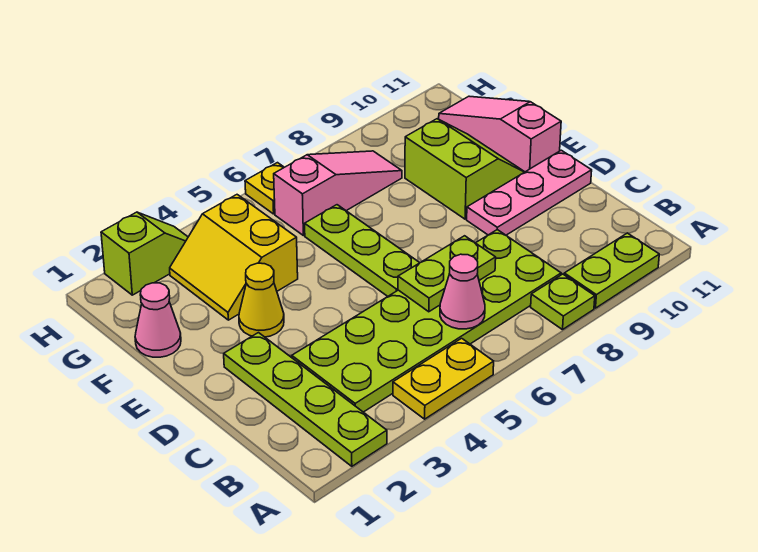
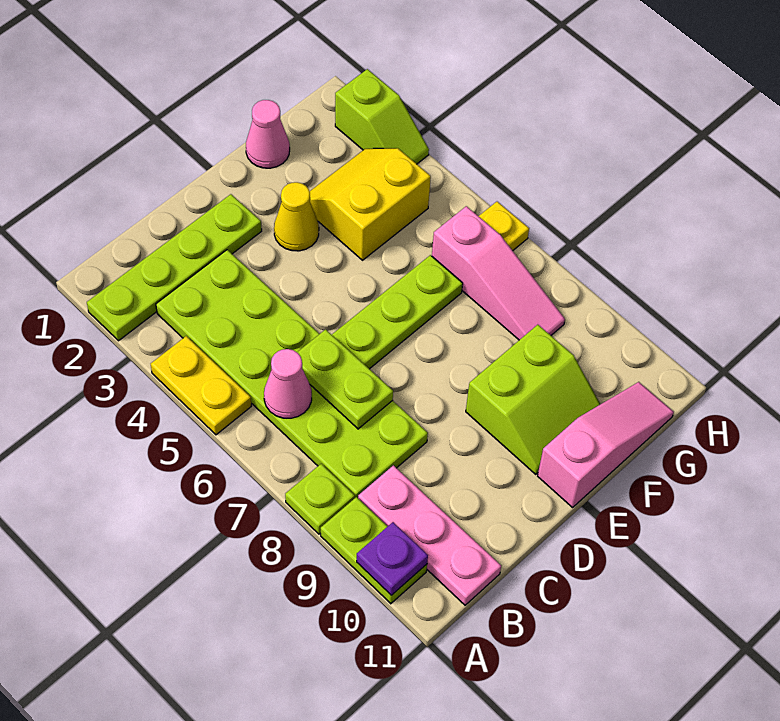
none -> purple plate A10 level 2
pink plate D9:D11 level 1 -> pink plate B9:B11 level 1

